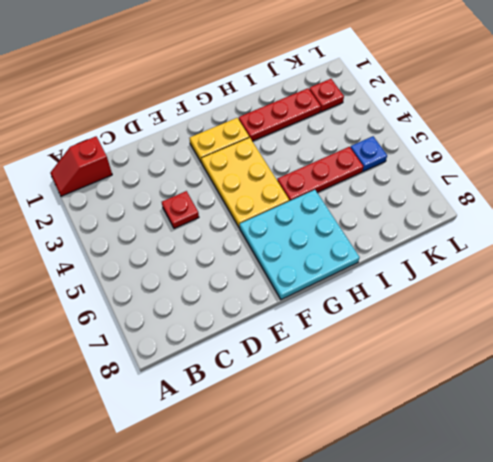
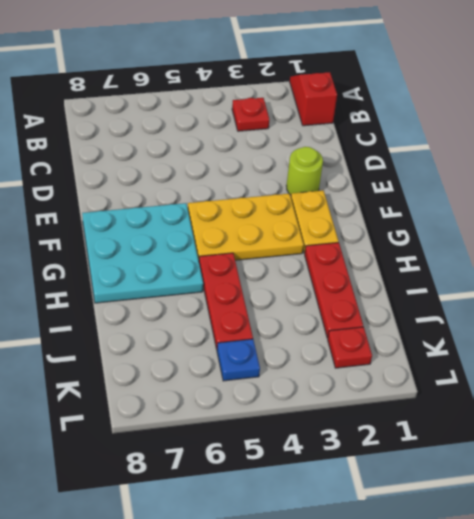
red plate D4 level 1 -> red plate B3 level 1
none -> lime round brick E2 level 1

